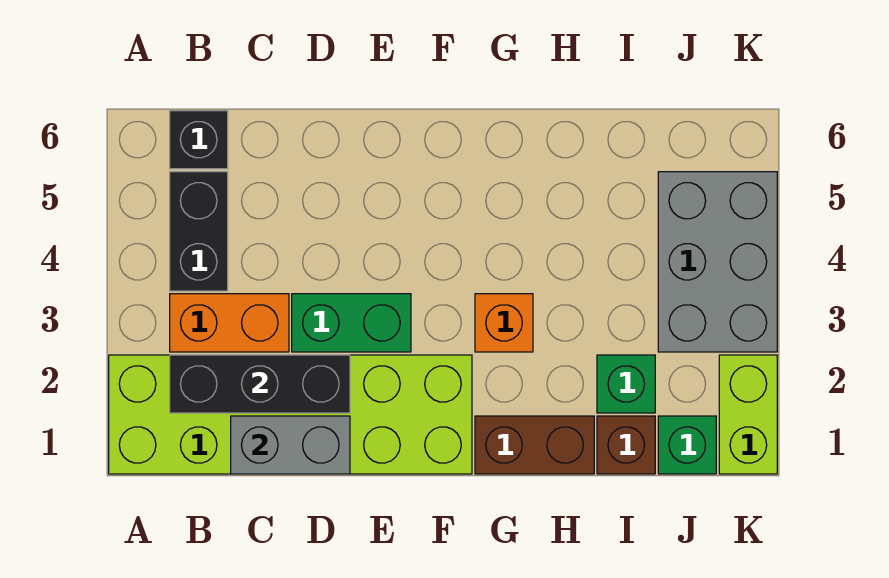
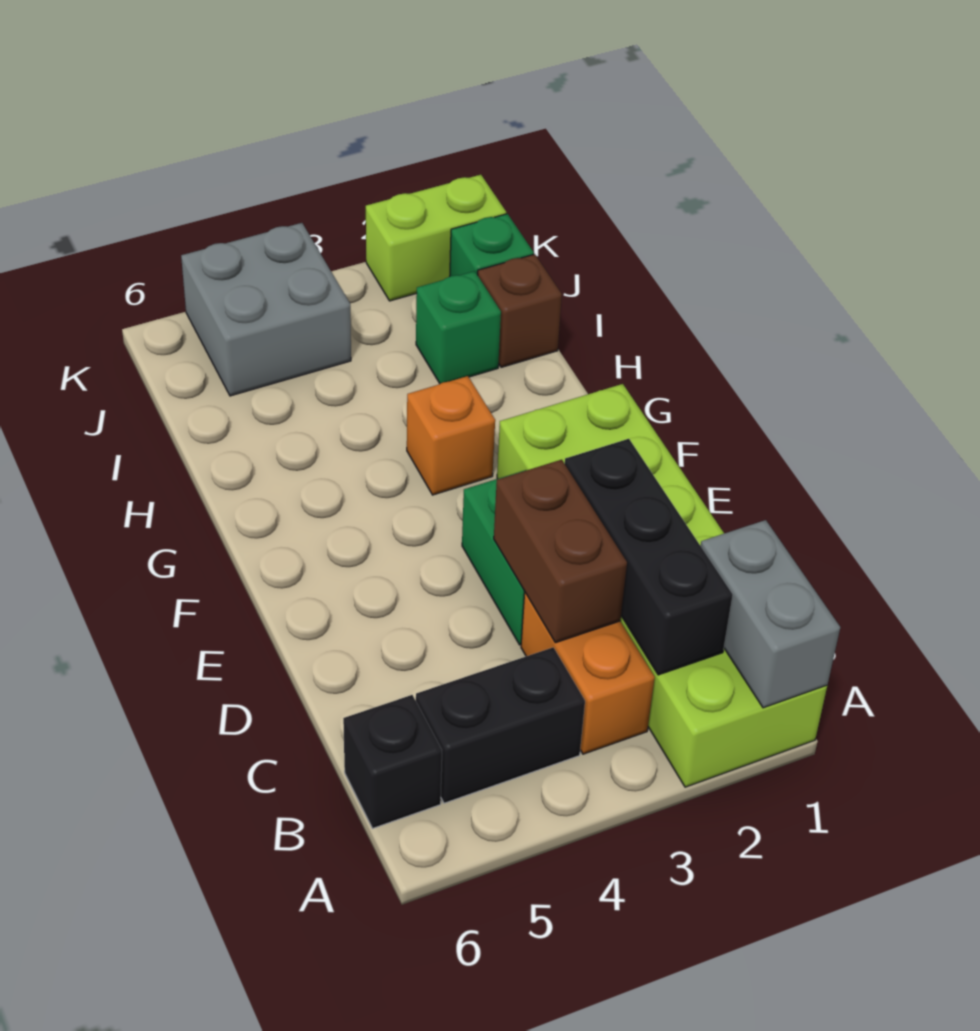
grey brick C1:D1 level 2 -> grey brick A1:B1 level 2
brown brick G1:H1 level 1 -> brown brick C3:D3 level 2
grey brick J3:K5 level 1 -> grey brick J4:K5 level 1

